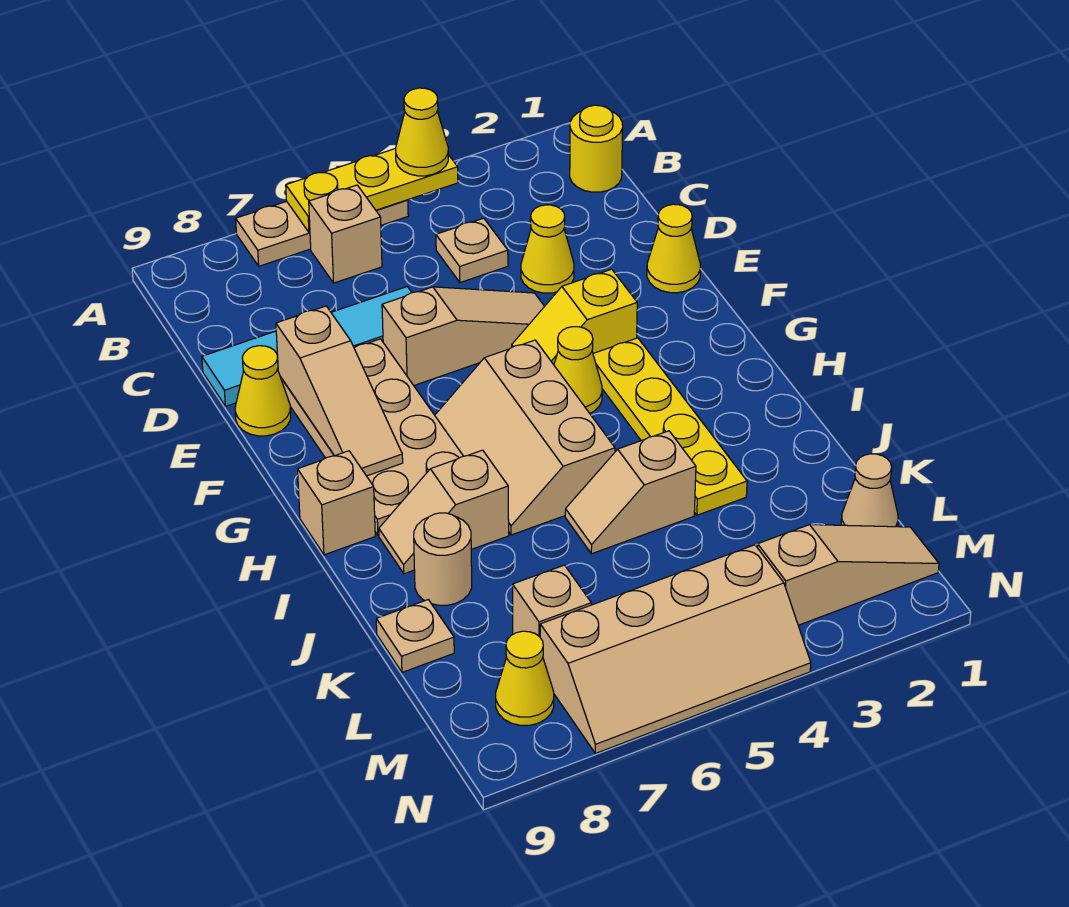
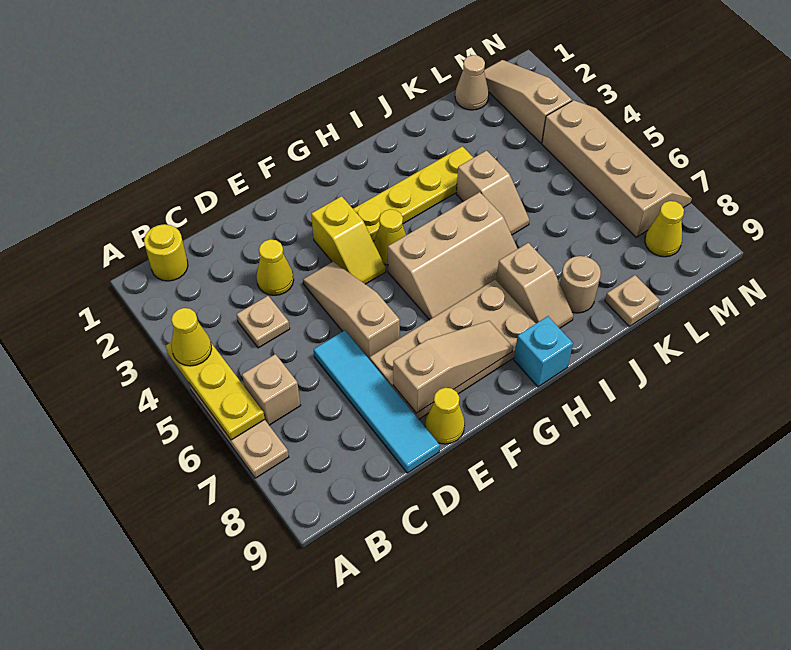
yellow cone E1 level 1 -> none
tan brick H9 level 1 -> cyan brick H9 level 1
tan brick L7 level 1 -> none

